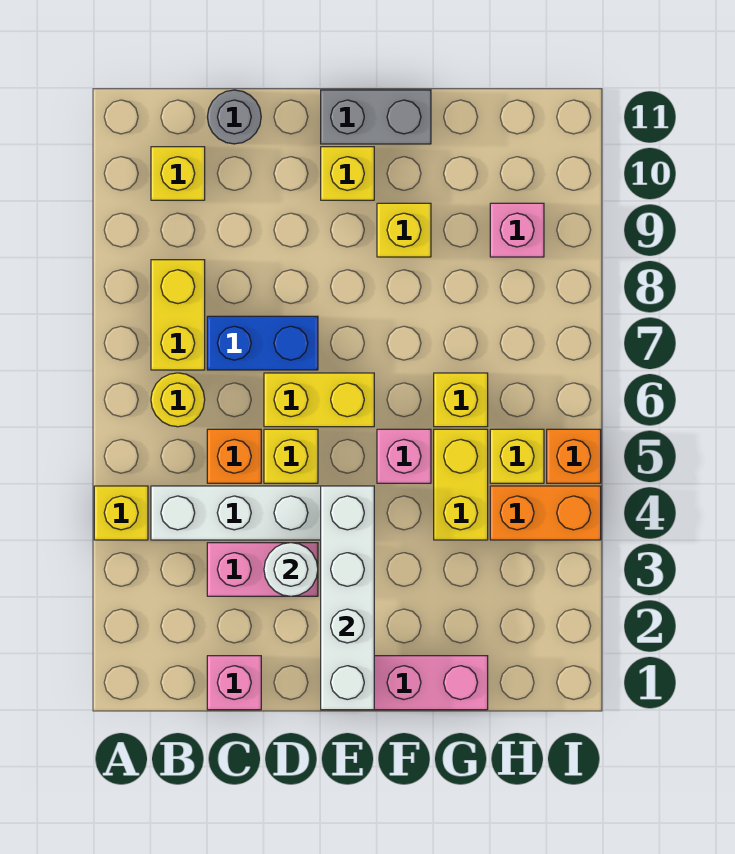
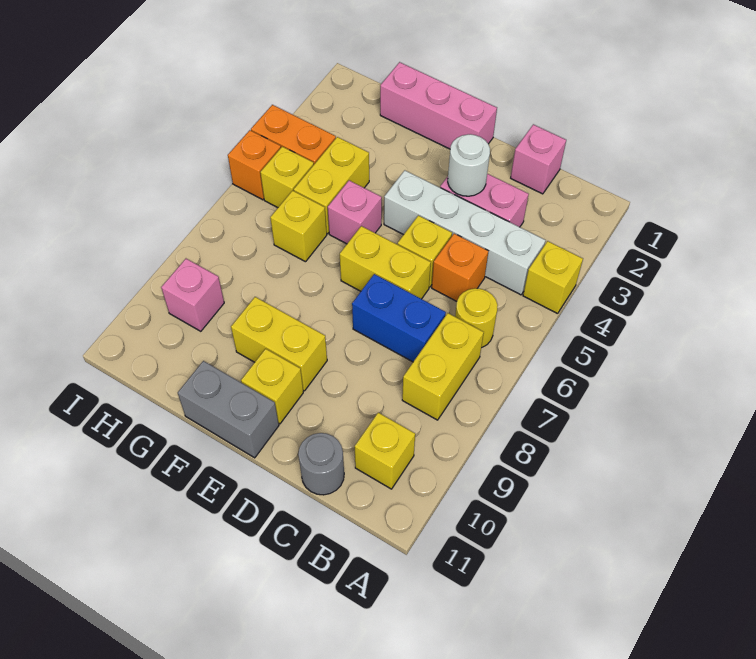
white brick E1:E4 level 2 -> none
yellow brick F9 level 1 -> yellow brick E9:F9 level 1

